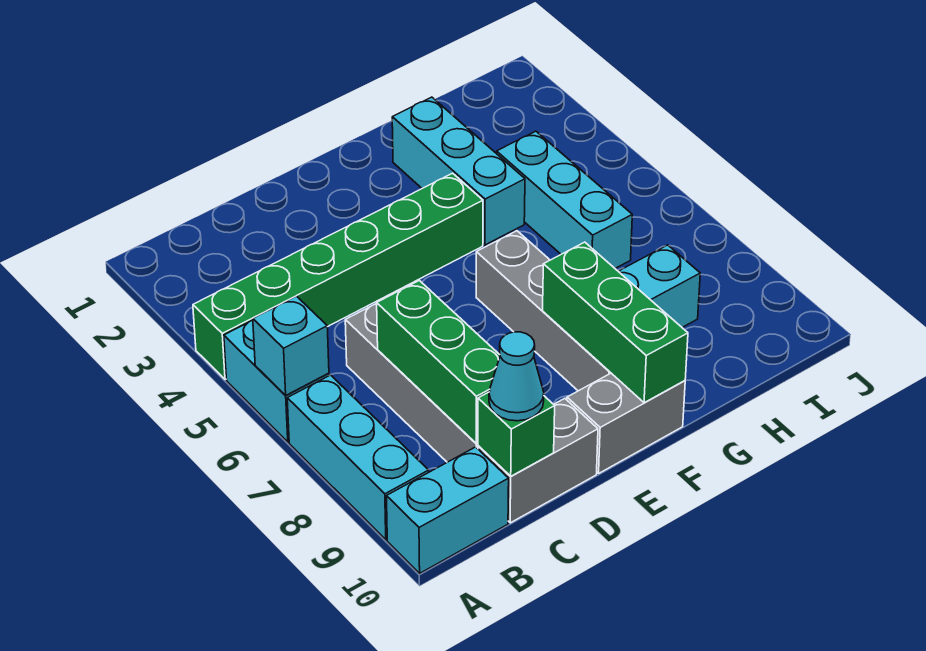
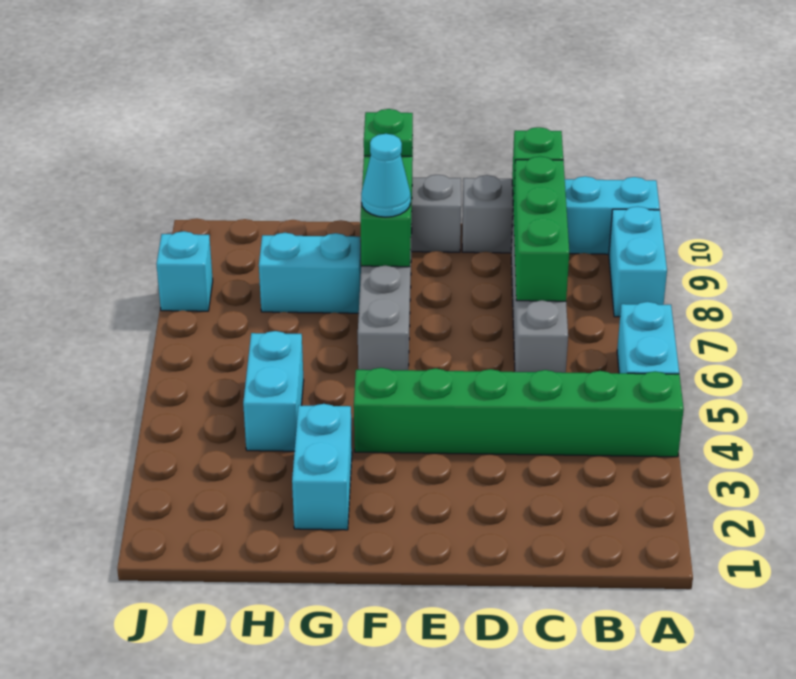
cyan brick A6 level 2 -> cyan brick J8 level 1
cyan brick A7:A9 level 1 -> cyan brick A8:A9 level 1
cyan cone C10 level 3 -> cyan cone F8 level 3
none -> green plate F10 level 3
cyan brick G2:G4 level 1 -> cyan brick G2:G3 level 1
cyan brick H4:H6 level 1 -> cyan brick H4:H5 level 1

